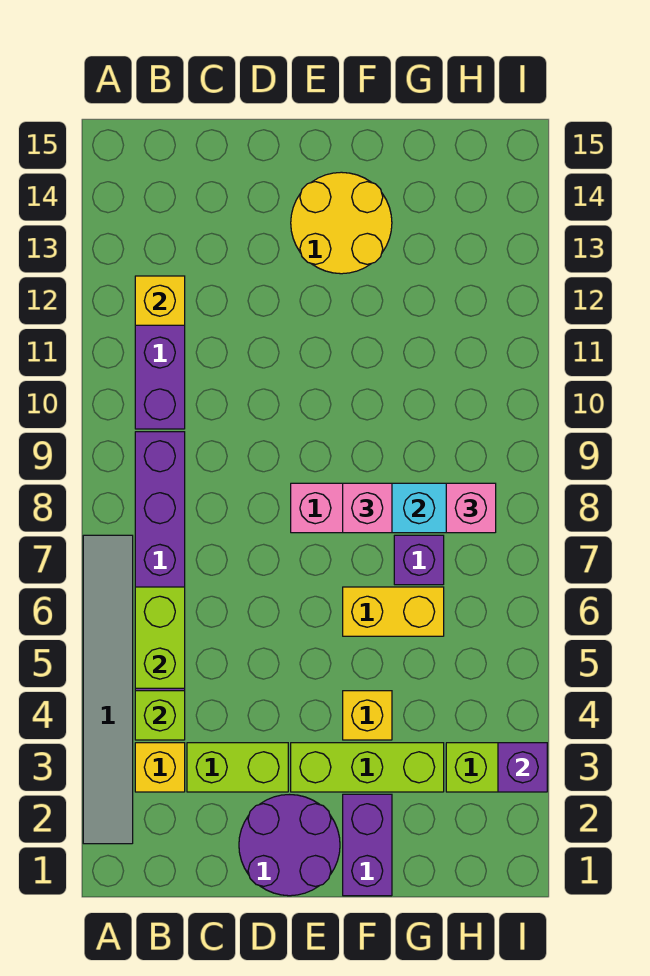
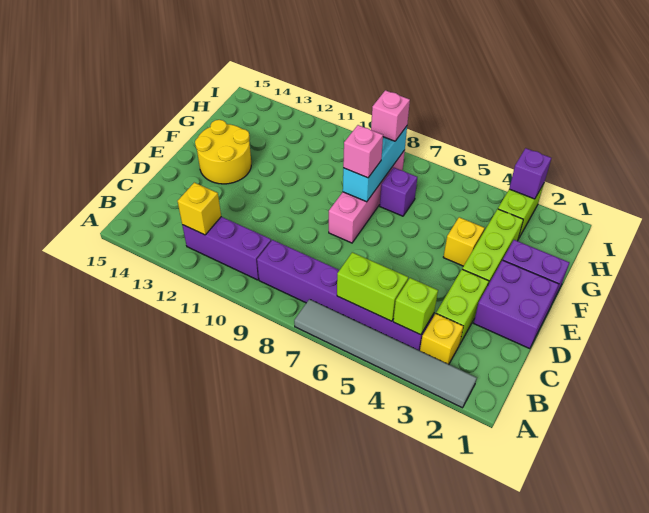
purple round brick D1:E2 level 1 -> purple brick D1:E2 level 1
yellow brick F6:G6 level 1 -> none

